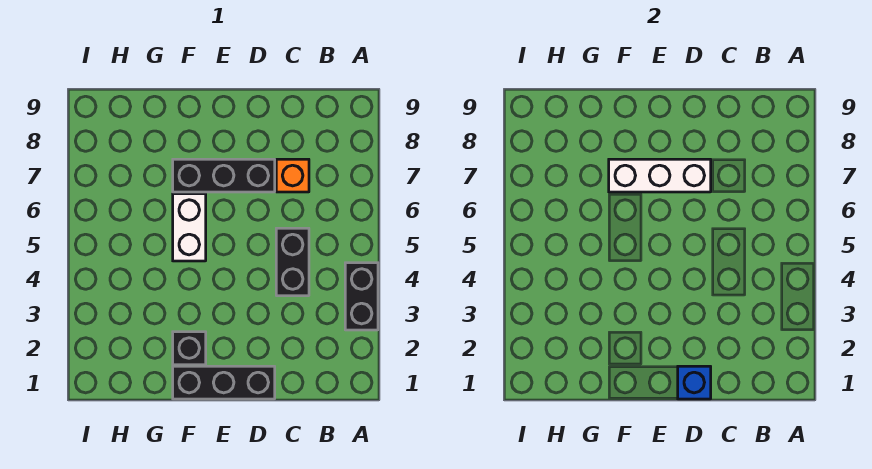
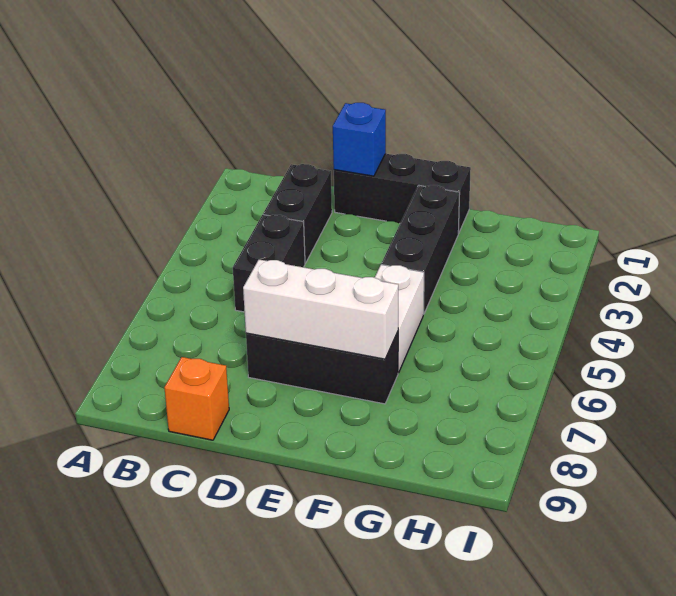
black brick A3:A4 level 1 -> black brick C2:C3 level 1
orange brick C7 level 1 -> orange brick C9 level 1
black brick F2 level 1 -> black brick F2:F4 level 1

